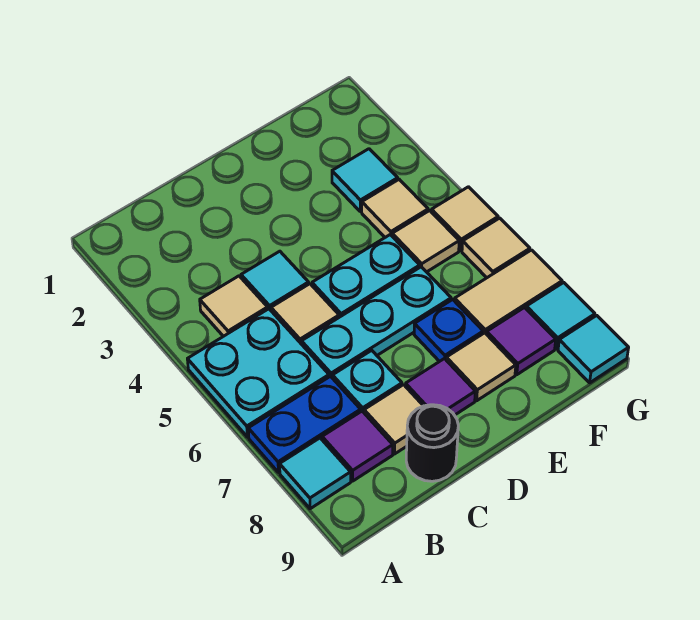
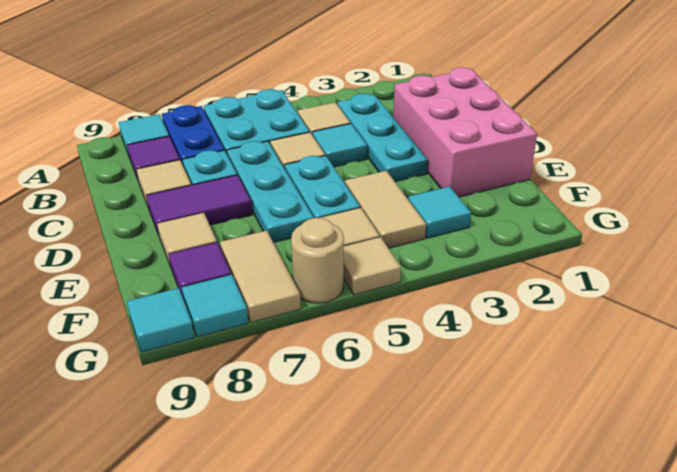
none -> cyan plate B3:D3 level 1
none -> pink brick C1:E2 level 1
black round brick C9 level 1 -> none
purple tile D8 level 1 -> purple tile D7:D8 level 1
blue plate E7 level 1 -> none
tan tile F4 level 1 -> tan tile E4:F4 level 1
tan tile G6 level 1 -> tan round brick G6 level 1

